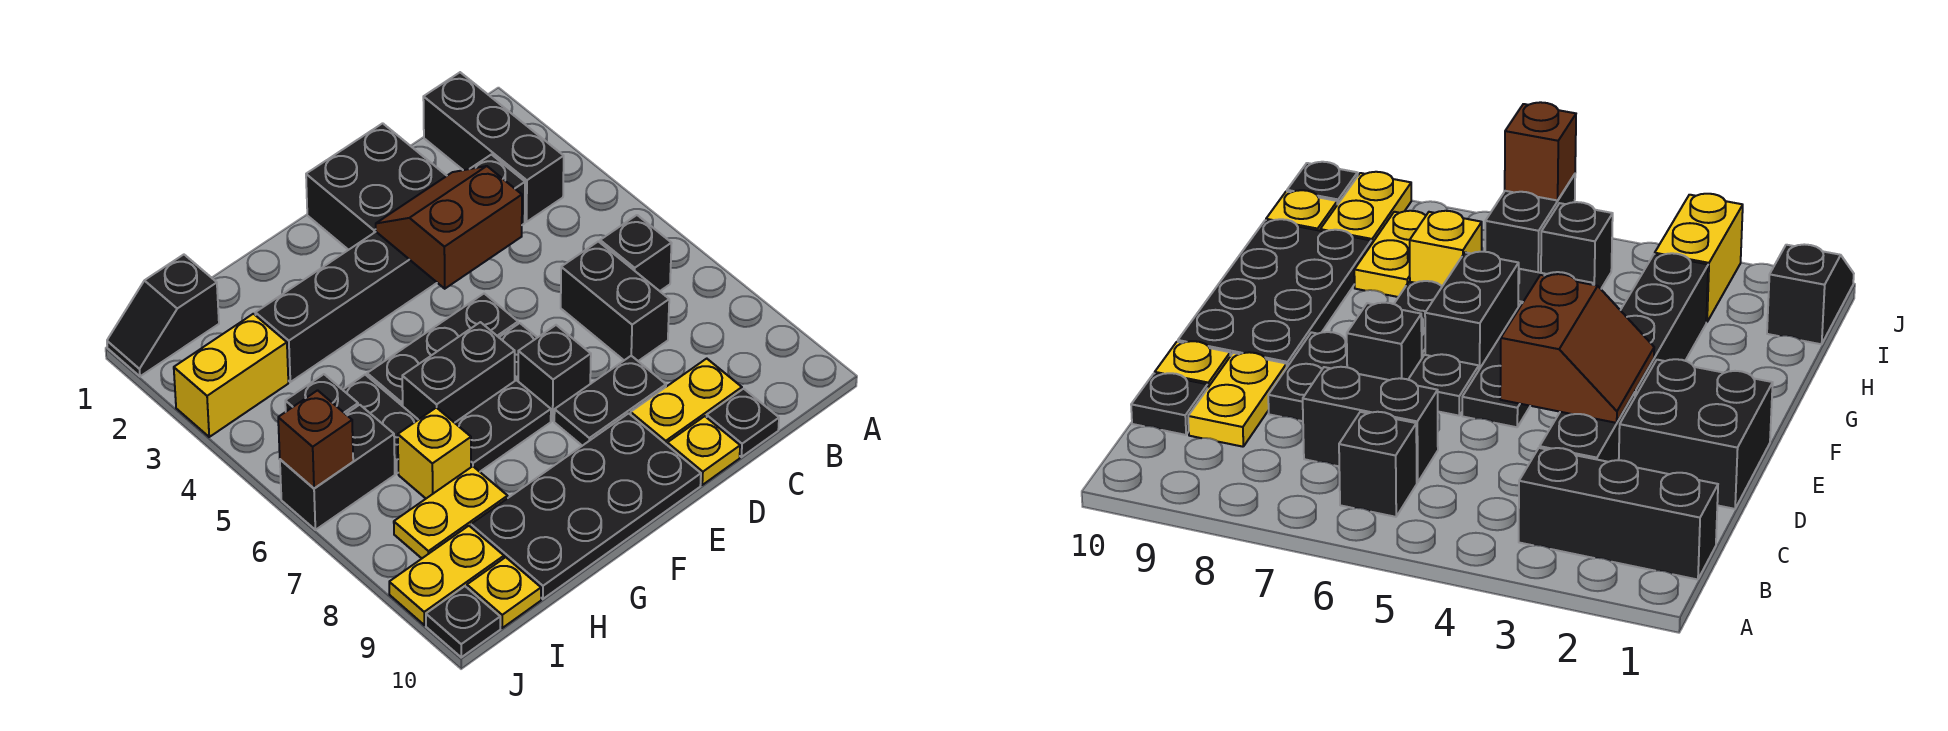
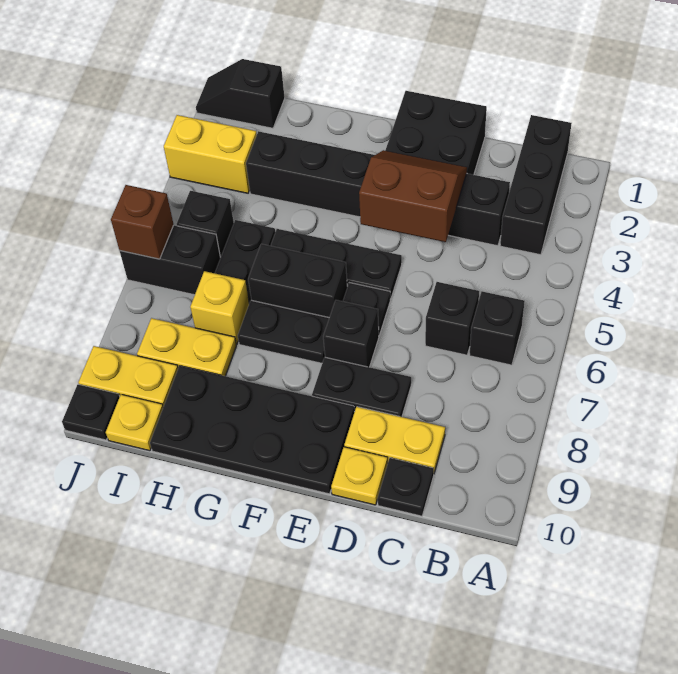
black brick C6:C7 level 1 -> black brick C6 level 1

